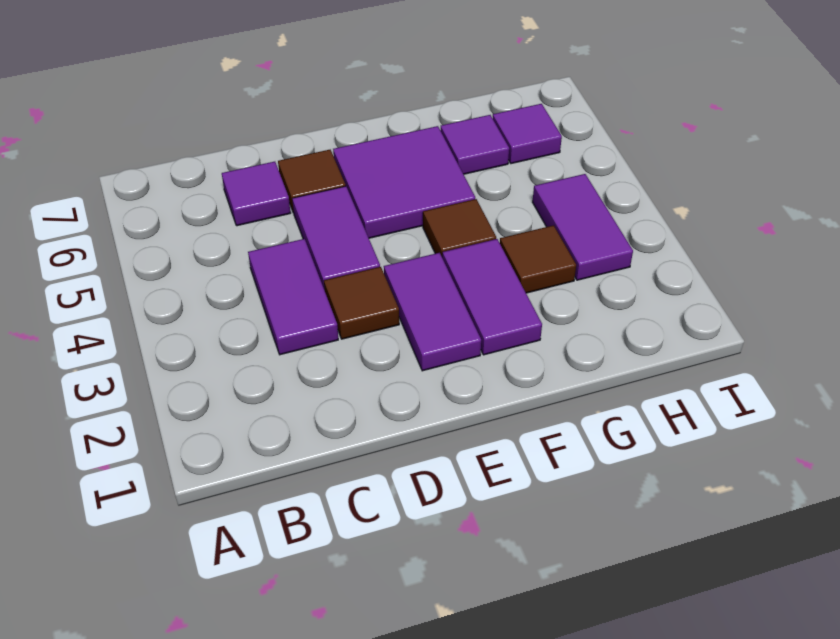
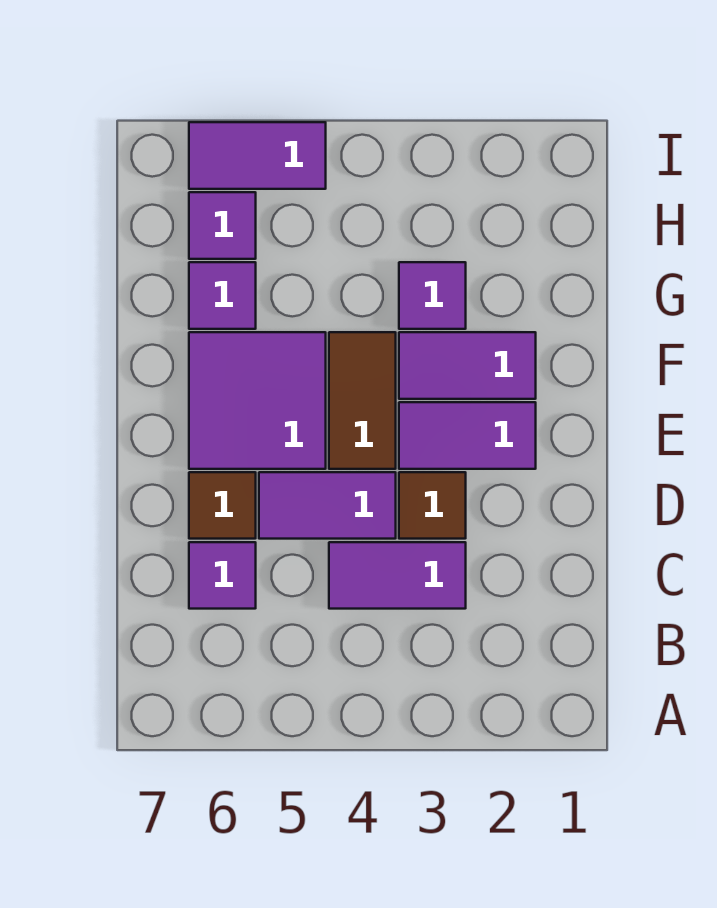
brown tile F4 level 1 -> brown tile E4:F4 level 1
brown tile G3 level 1 -> purple tile G3 level 1
purple tile H3:H4 level 1 -> purple tile I5:I6 level 1

